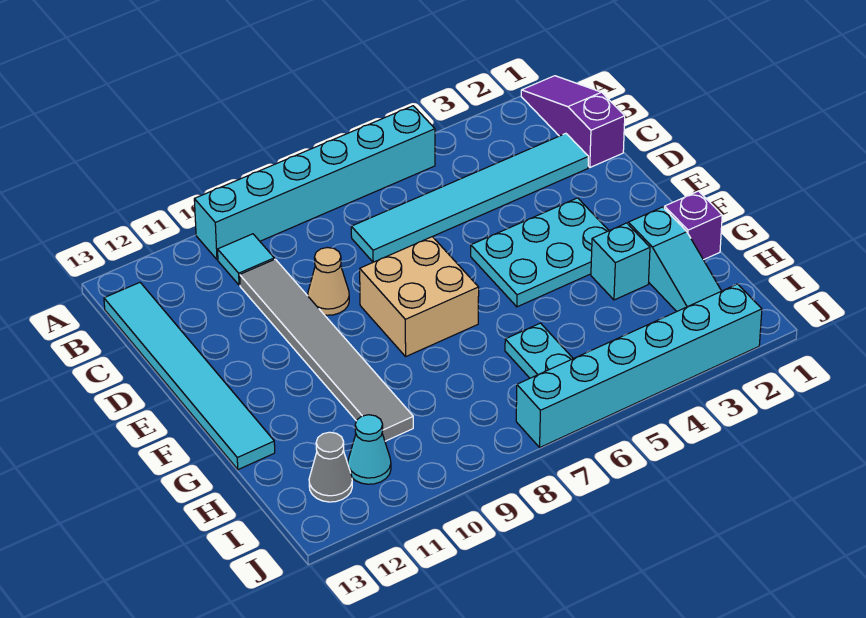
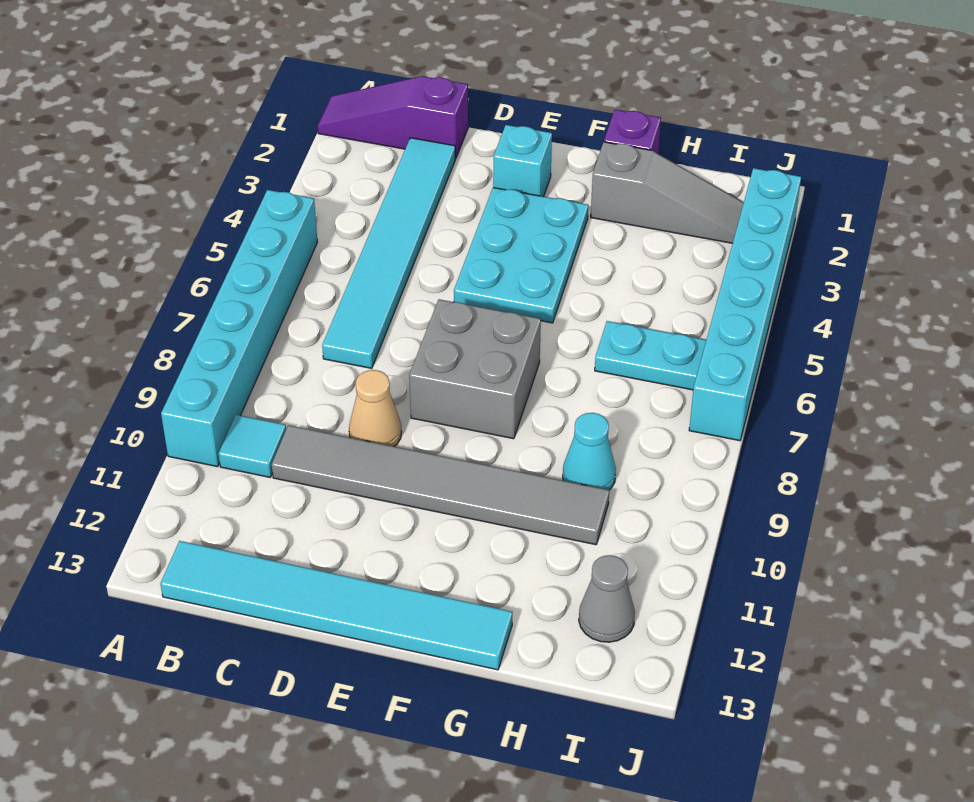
tan brick E7:F8 level 1 -> grey brick E7:F8 level 1
cyan slope G2:I2 level 1 top G -> grey slope G2:I2 level 1 top G
cyan brick G3 level 1 -> cyan brick E2 level 1
cyan cone I11 level 1 -> cyan cone H9 level 1

